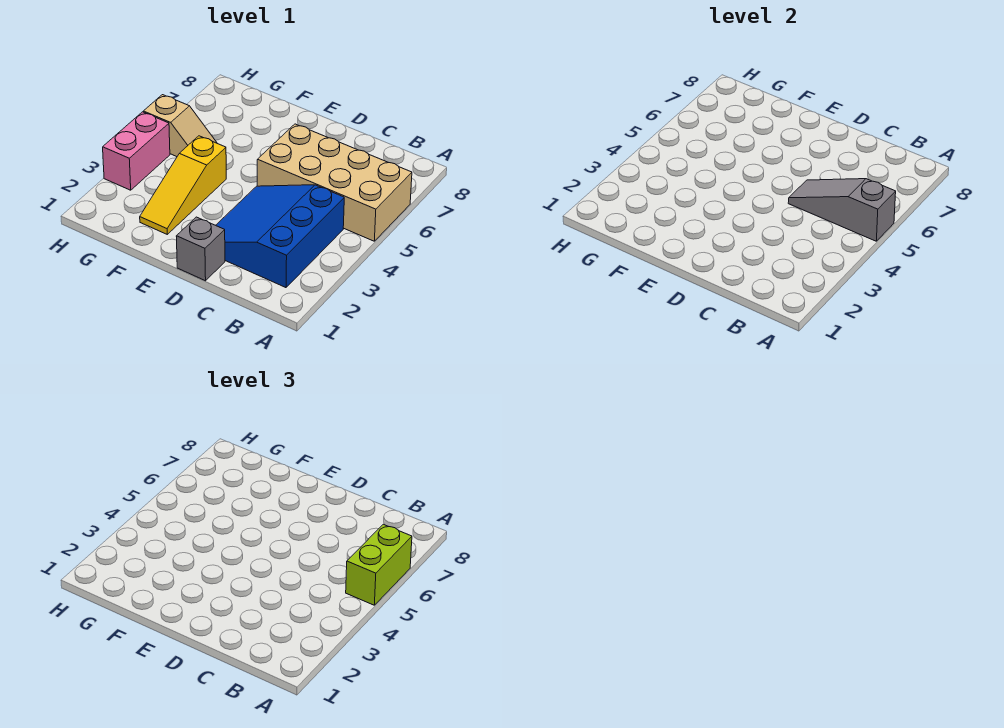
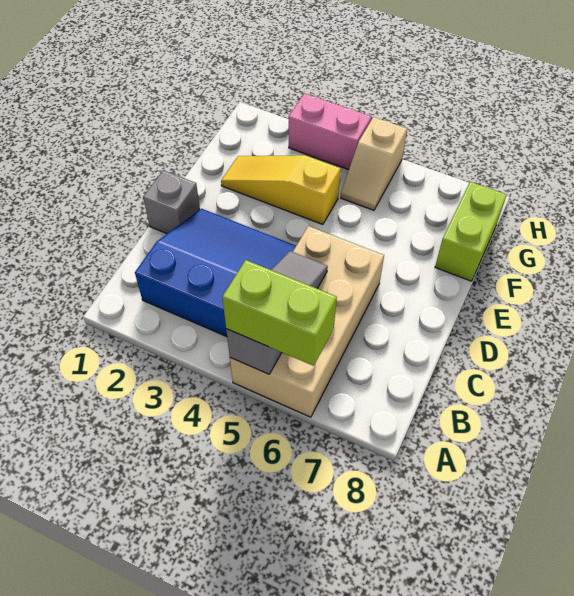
none -> lime brick F8:G8 level 1

